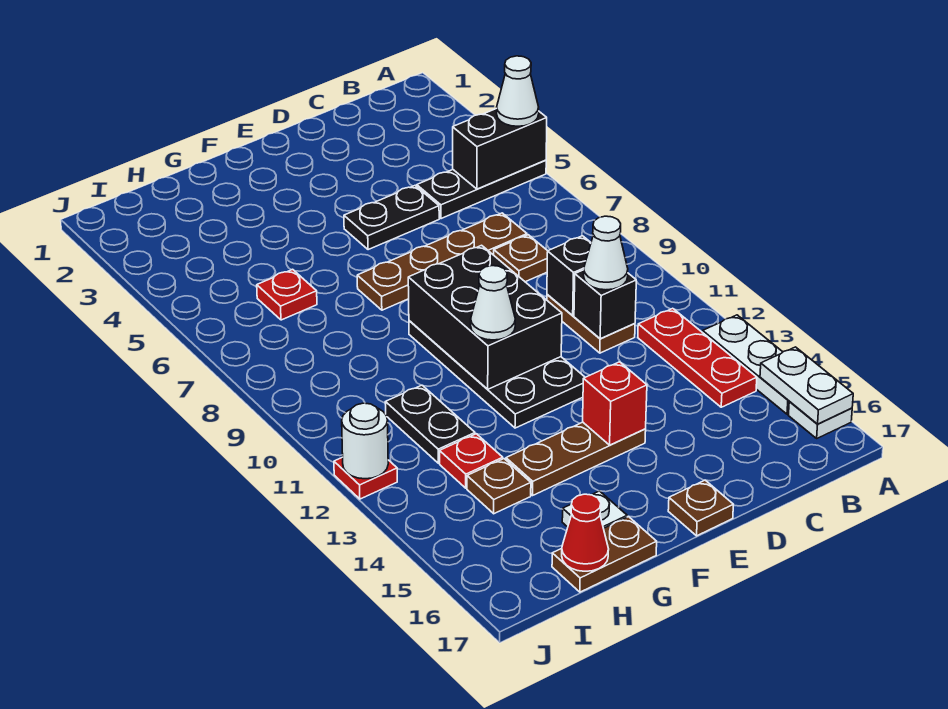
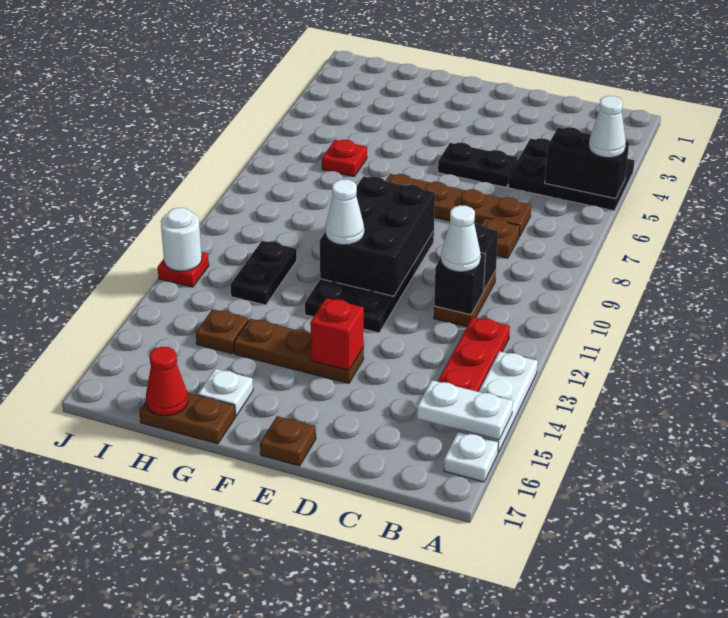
black plate A5:C5 level 1 -> black plate A4:C5 level 1
white plate A15:A16 level 2 -> white plate A15:B15 level 2
red plate H13 level 1 -> none

